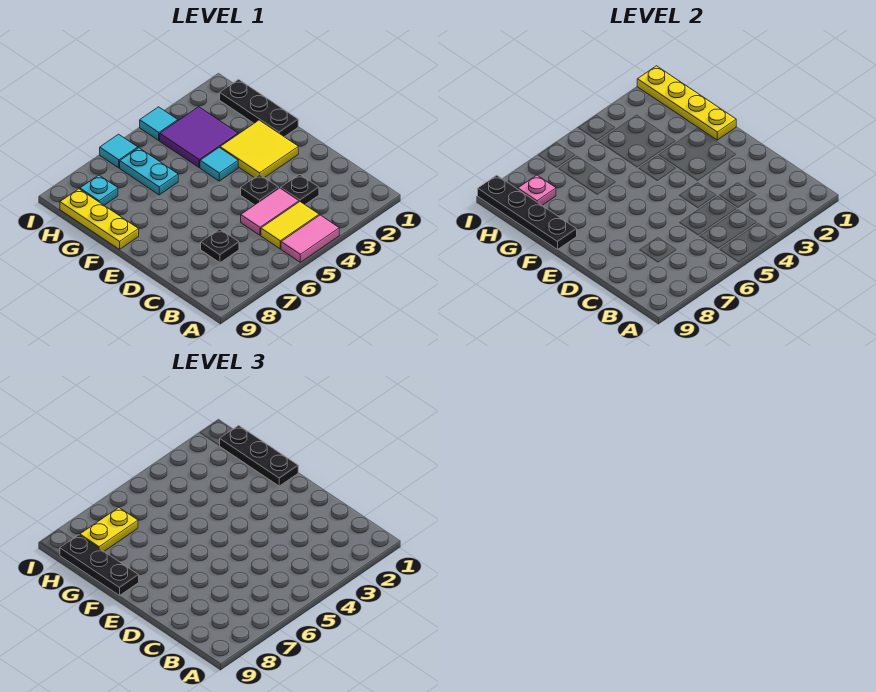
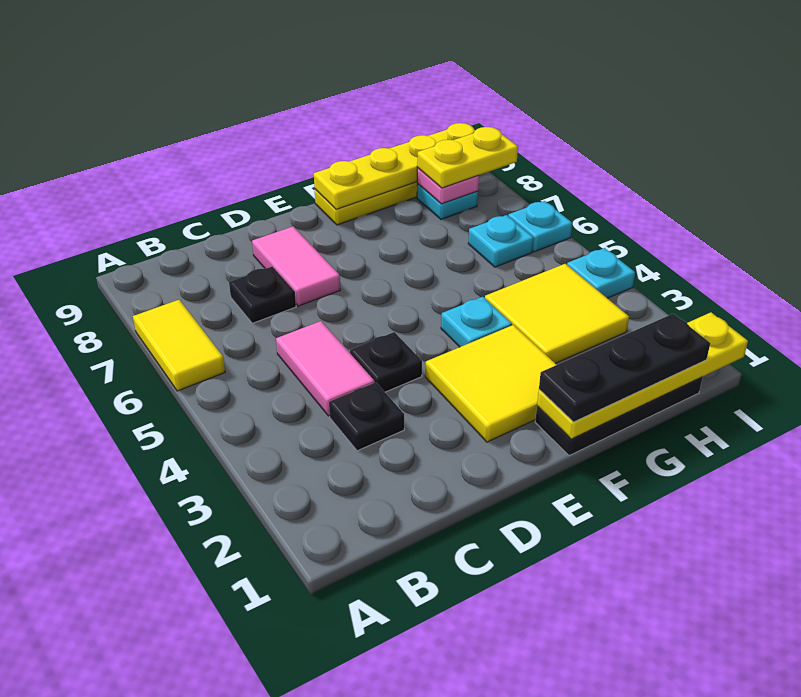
pink tile A4:A5 level 1 -> pink tile D7:D8 level 1
yellow tile B4:B5 level 1 -> yellow tile A6:A7 level 1
cyan tile F4 level 1 -> cyan plate F4 level 1
black plate F9:I9 level 2 -> yellow plate F9:I9 level 2
black plate F9:H9 level 3 -> none
purple tile G3:H4 level 1 -> yellow tile G3:H4 level 1
cyan plate G6:H6 level 1 -> cyan plate H6 level 1
yellow plate H7:H8 level 3 -> yellow plate H8:I8 level 3
cyan tile I4 level 1 -> cyan plate I4 level 1
cyan tile I6 level 1 -> cyan plate I6 level 1

